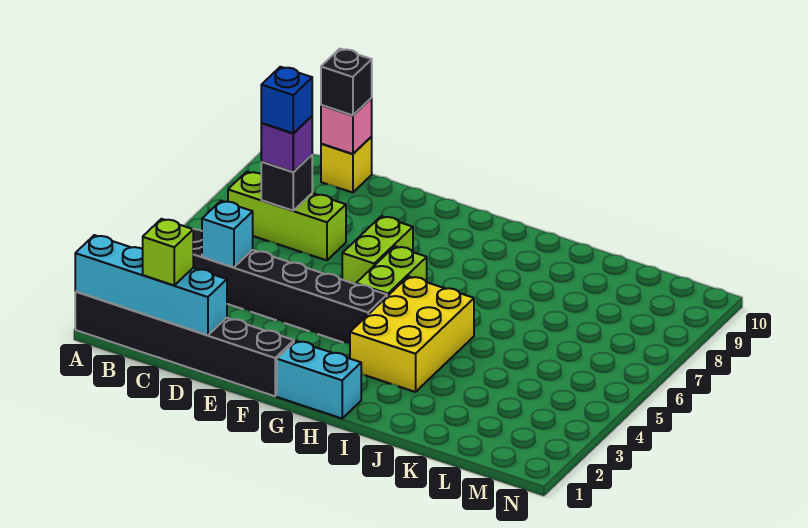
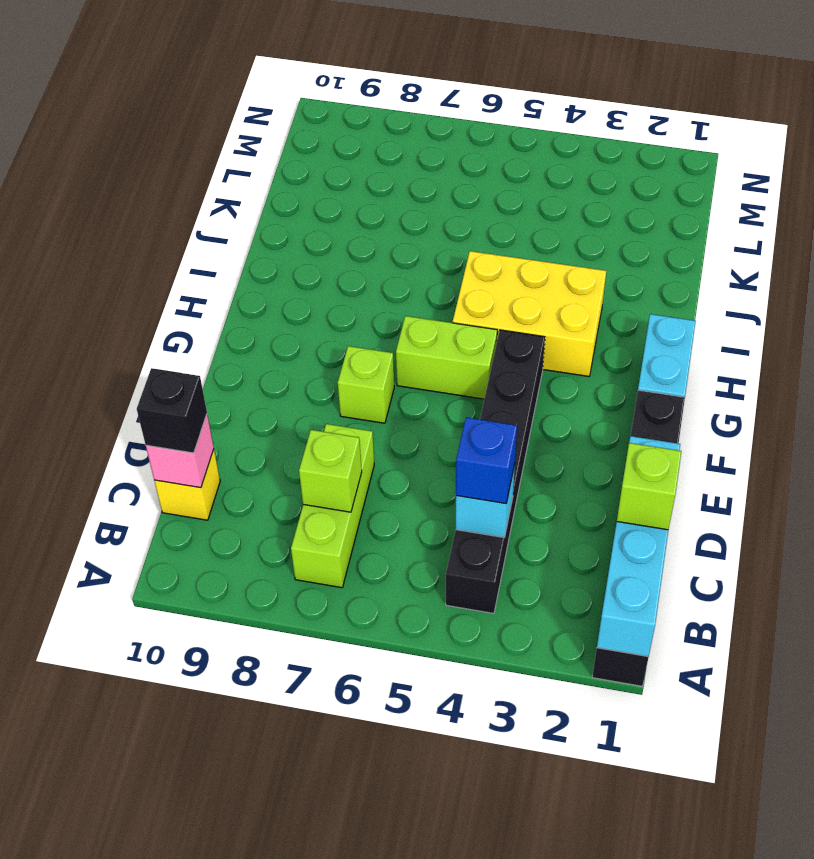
black brick C7 level 2 -> lime brick C7 level 2
purple brick C7 level 3 -> none
blue brick C7 level 4 -> blue brick C4 level 3
lime brick F6:F7 level 1 -> lime brick F7 level 1

